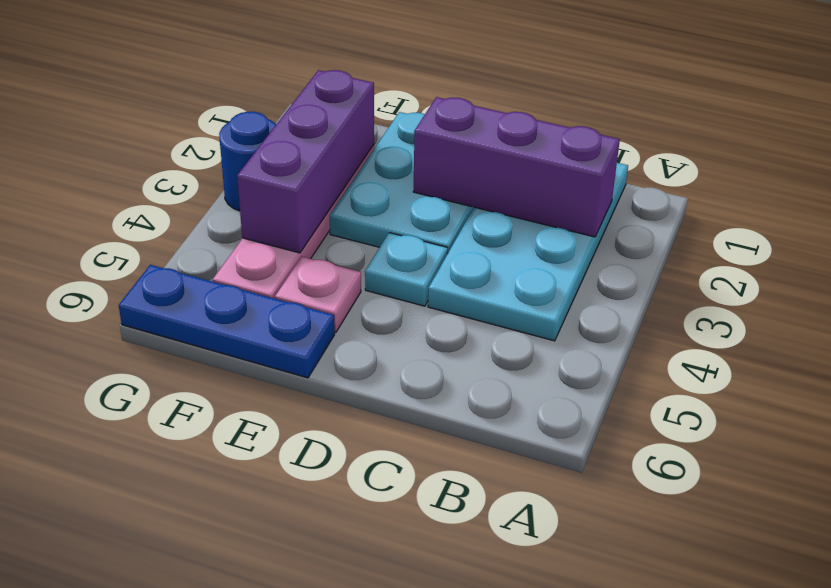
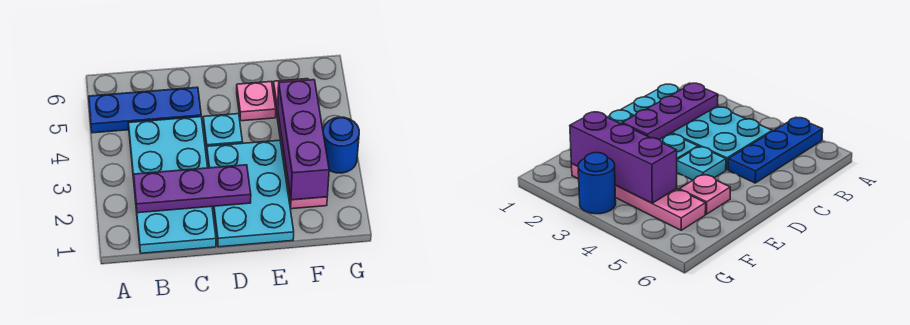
purple brick B2:D2 level 2 -> purple plate B2:D2 level 2
blue plate E6:G6 level 1 -> blue plate A5:C5 level 1

